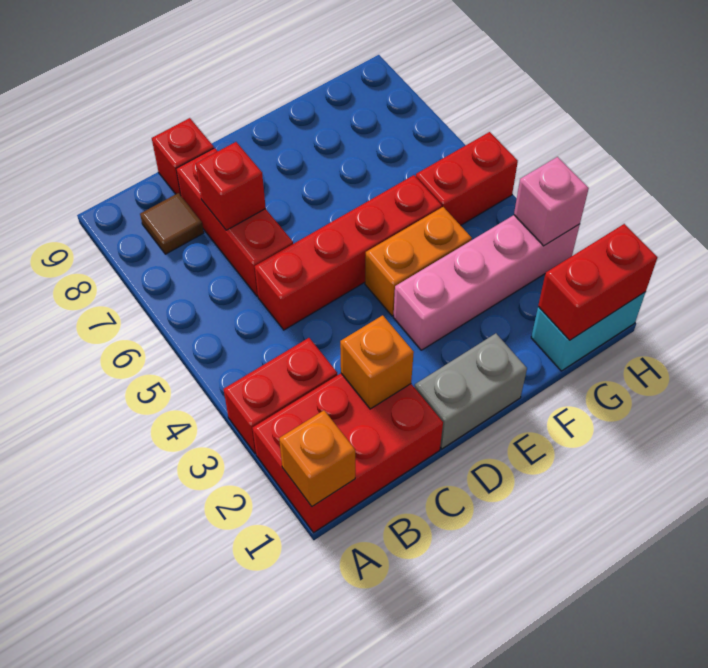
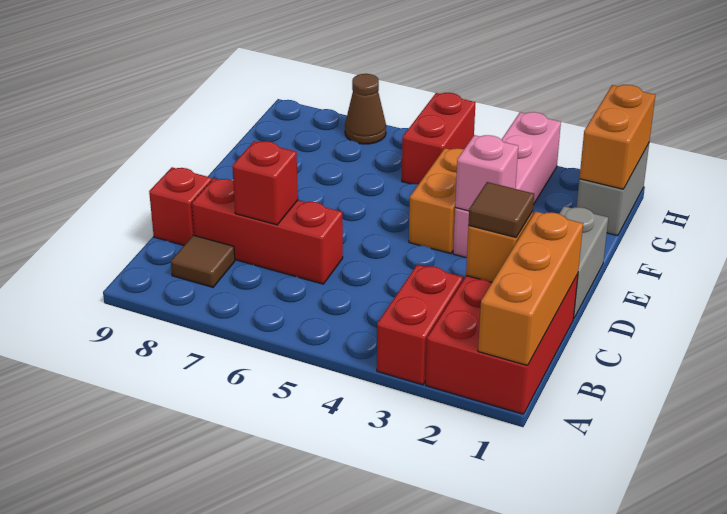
orange brick A1 level 2 -> orange brick A1:C1 level 2
none -> brown tile C2 level 3
red brick C5:F5 level 1 -> none
cyan brick G1:H1 level 1 -> grey brick G1:H1 level 1
red brick G1:H1 level 2 -> orange brick G1:H1 level 2
pink brick H3 level 2 -> pink brick E3 level 2
none -> brown cone H7 level 1

